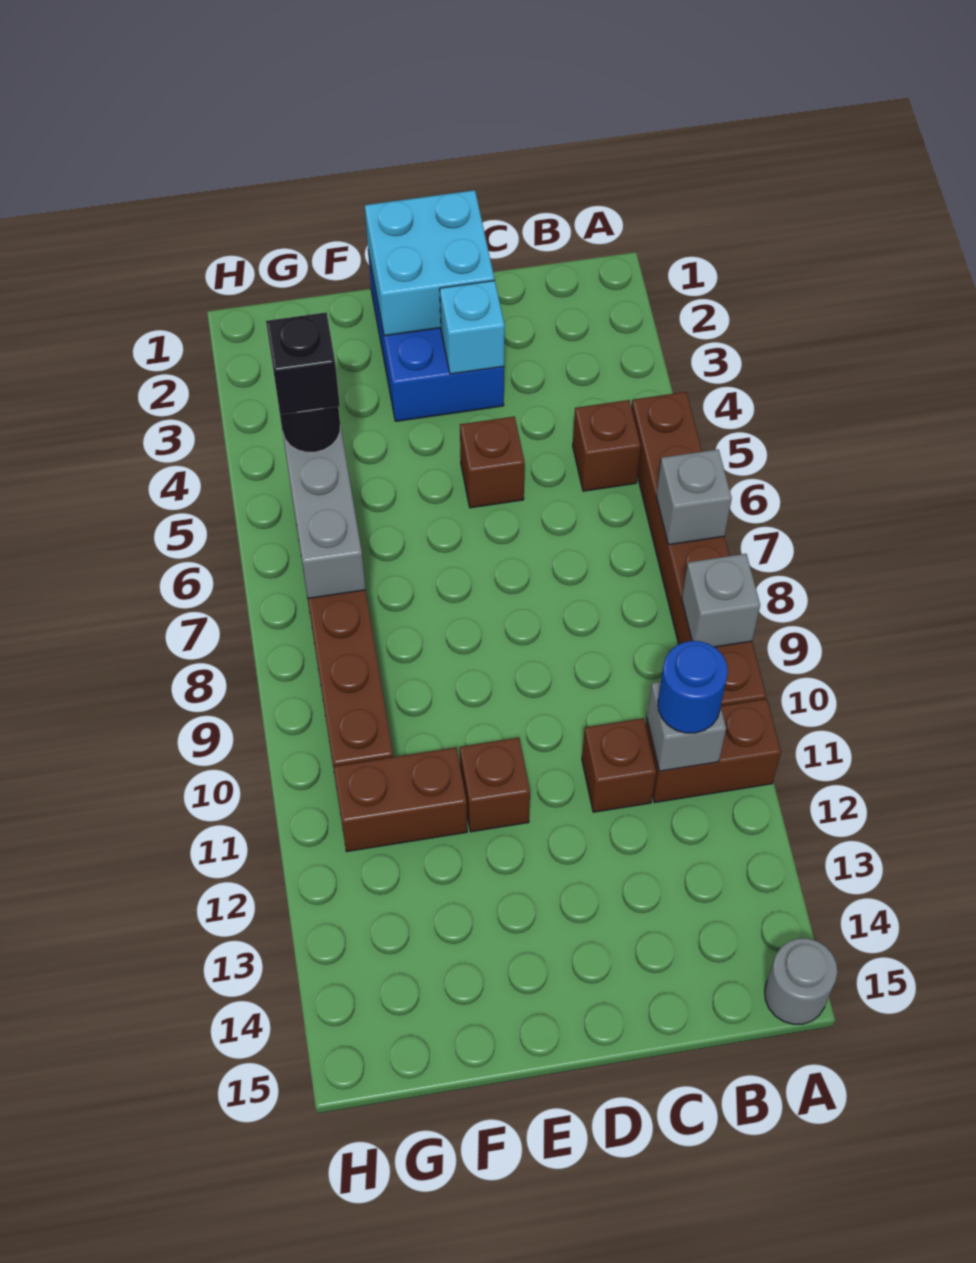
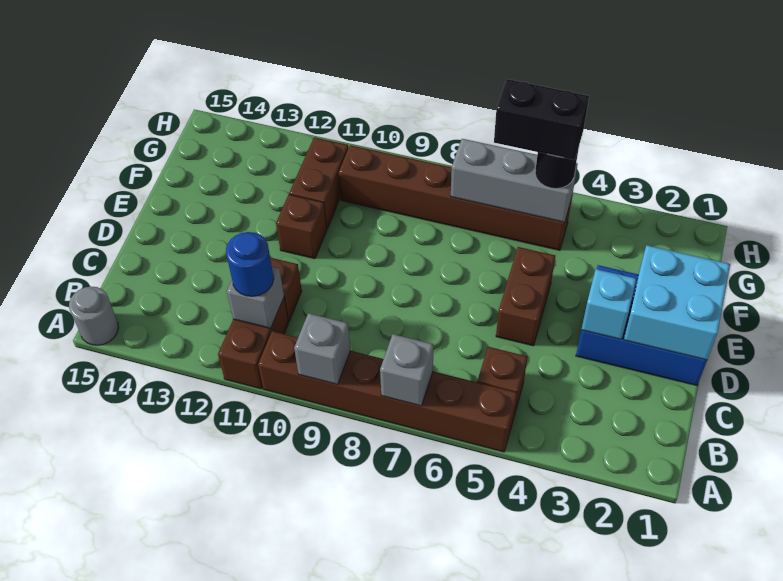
brown brick D5 level 1 -> brown brick D5:E5 level 1
black brick G5 level 4 -> black brick G5:G6 level 4

